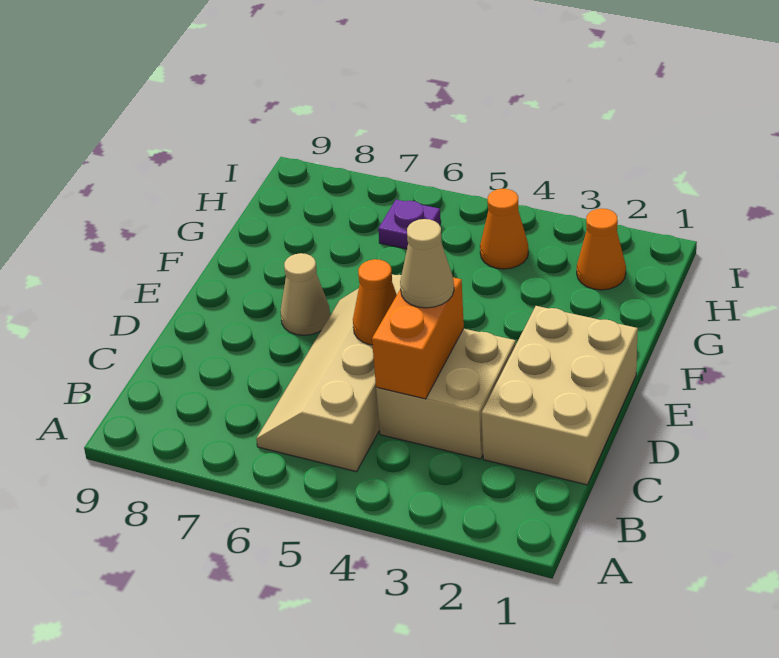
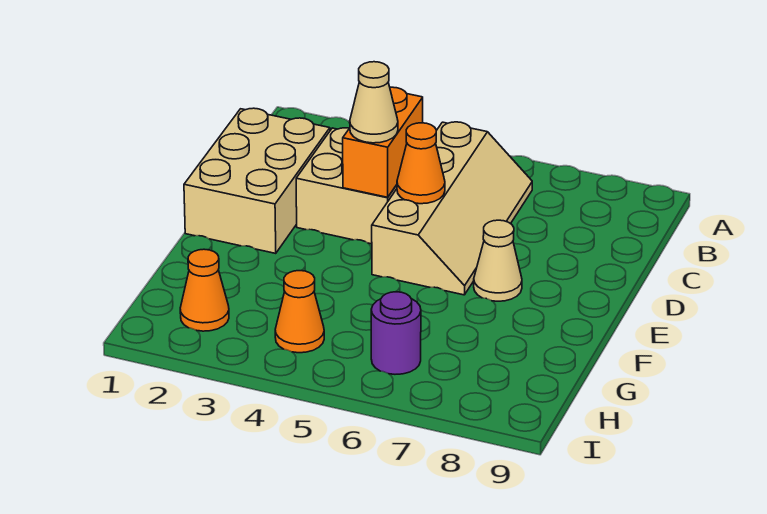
purple plate H6 level 1 -> purple round brick H6 level 1

